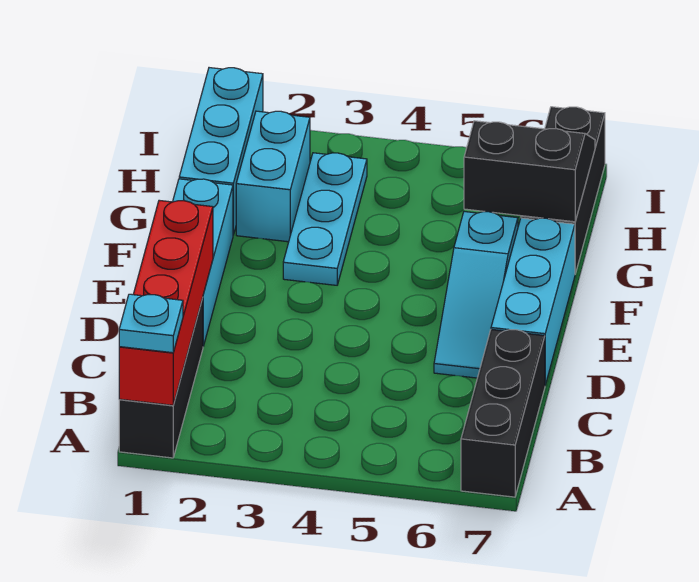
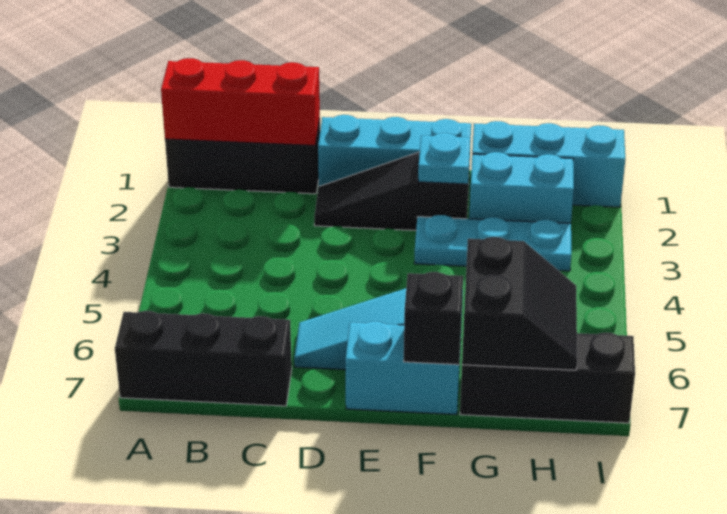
red brick A1:D1 level 2 -> red brick A1:C1 level 2
cyan plate A1 level 3 -> cyan plate F2 level 2
none -> black slope D2:F2 level 1 top F
cyan brick D7:F7 level 1 -> cyan brick E7:F7 level 1
none -> black brick F7 level 2

